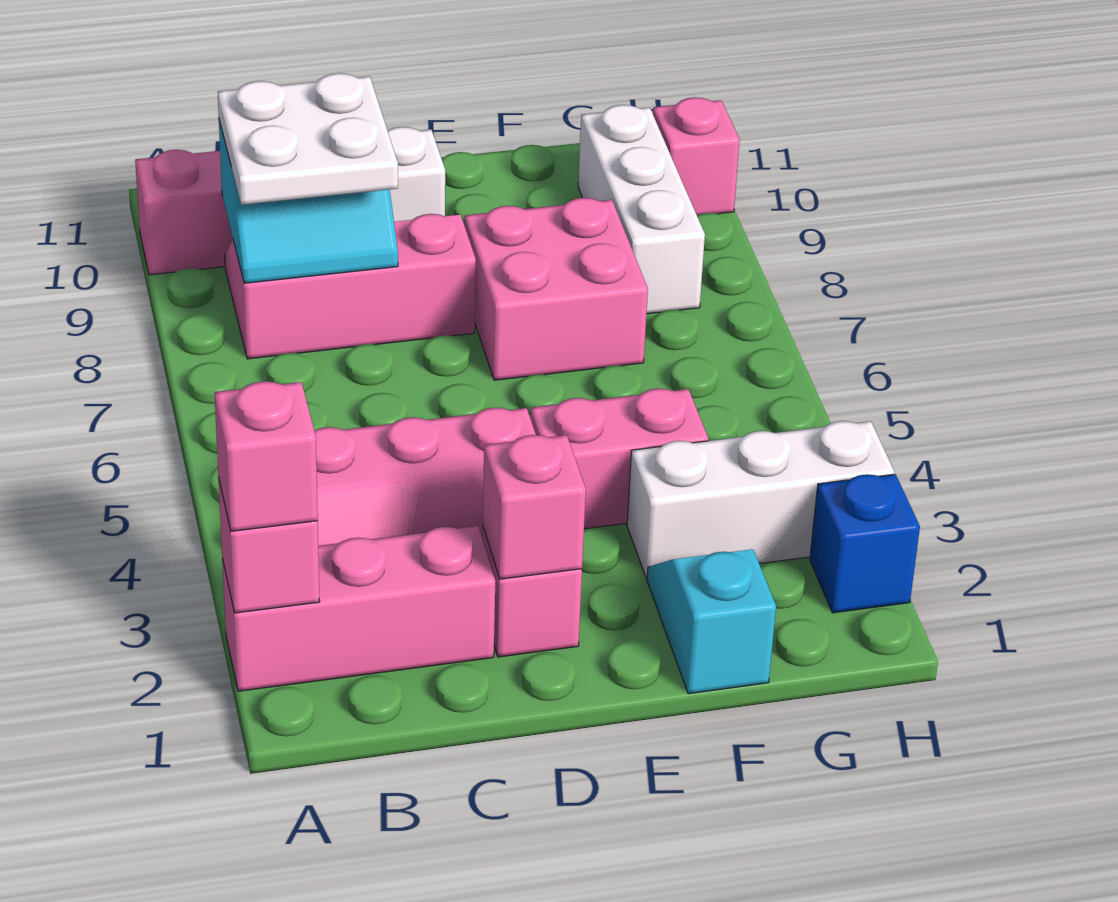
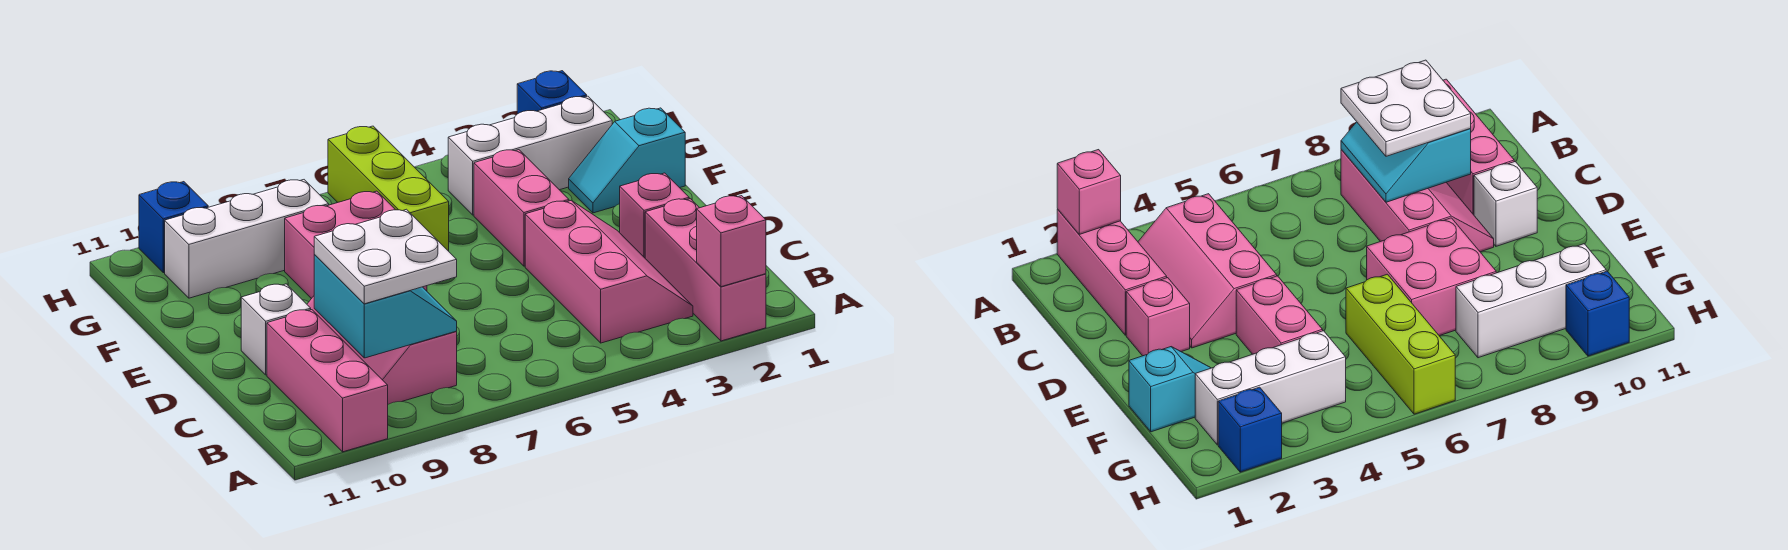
pink brick A2 level 3 -> none
pink brick D2 level 2 -> none
white brick F3:H3 level 1 -> white brick G2:G4 level 1
none -> lime brick F6:H6 level 1
pink brick H10 level 1 -> blue brick H10 level 1

